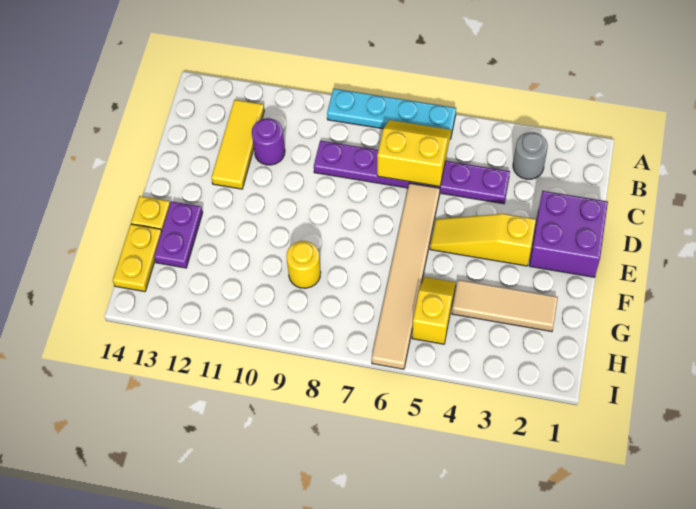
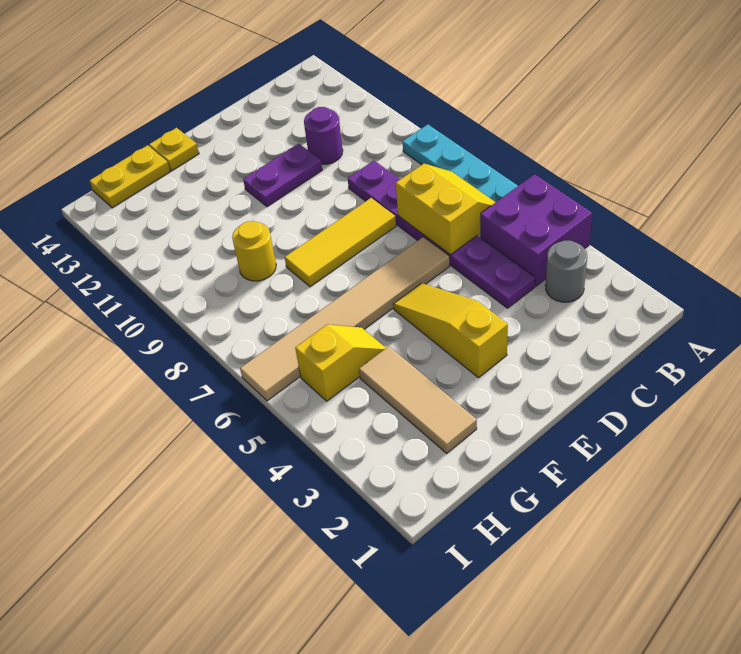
yellow tile B12:D12 level 1 -> yellow tile D8:F8 level 1
purple brick D1:E2 level 1 -> purple brick A4:B5 level 1
purple plate F13:G13 level 1 -> purple plate D11:E11 level 1

